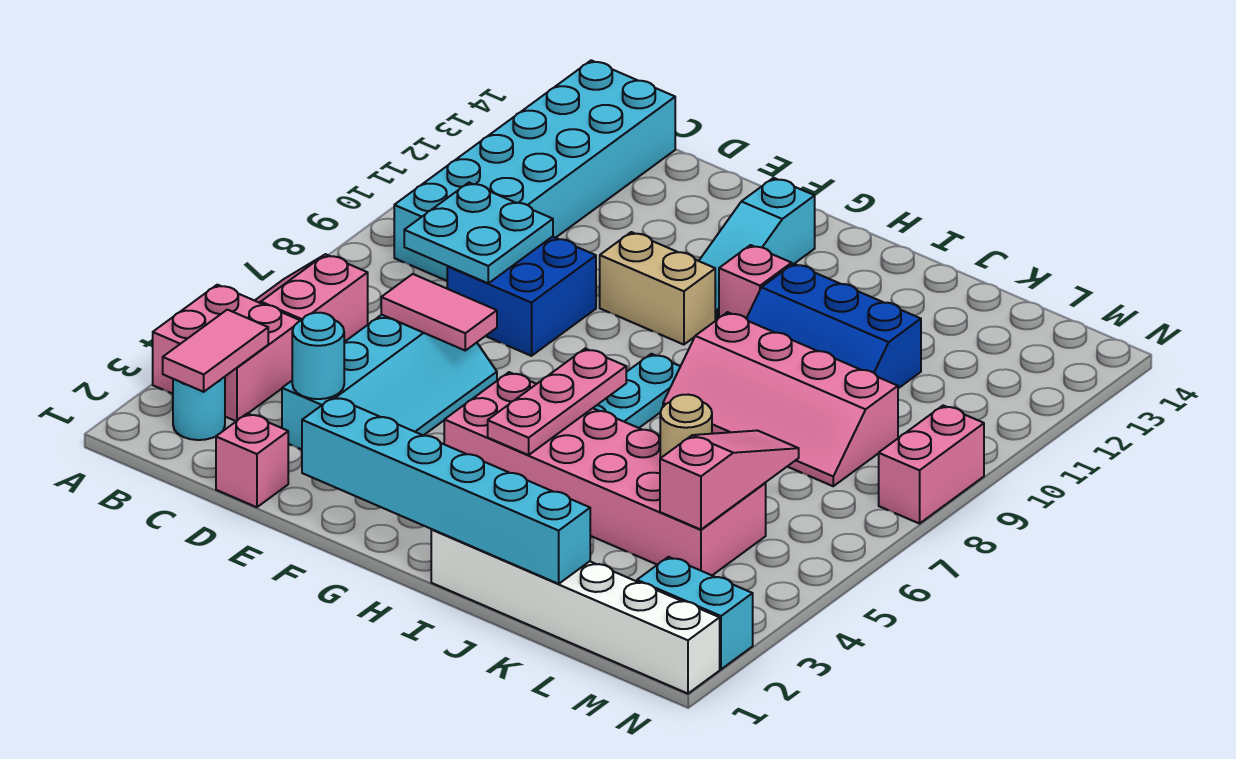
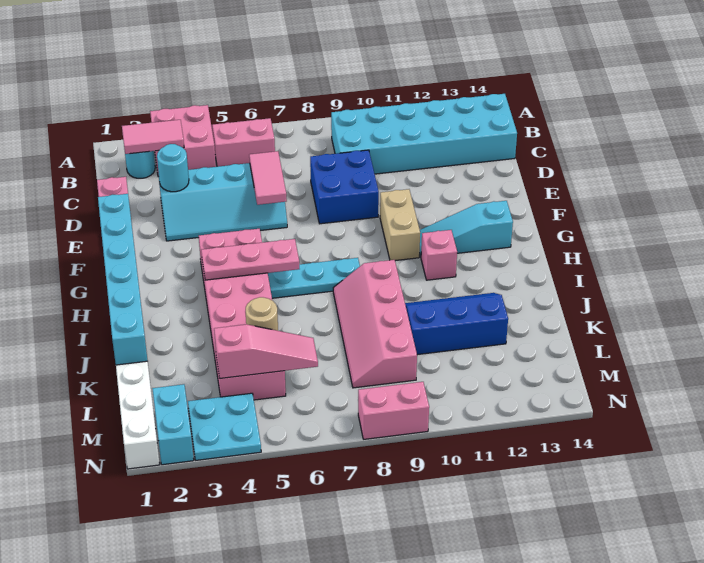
cyan plate C8:D9 level 2 -> cyan plate M3:N4 level 1
blue slope I10:K11 level 1 top 11 -> blue slope J10:K12 level 1 top K

